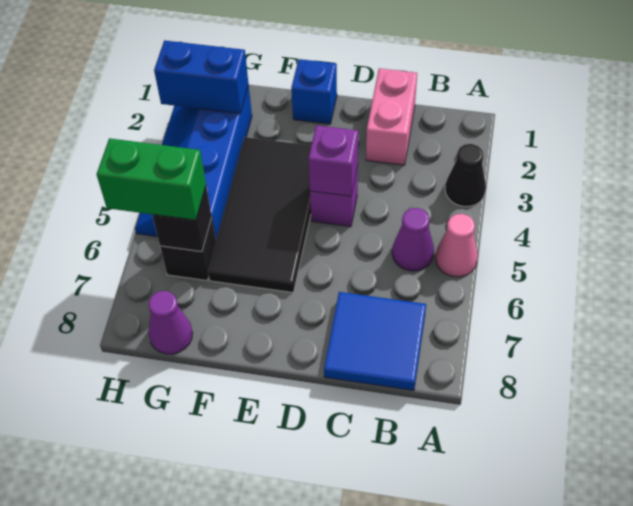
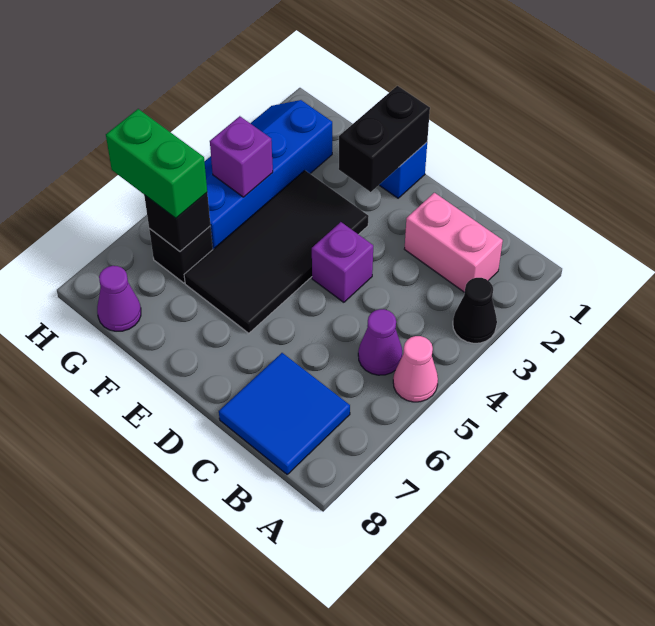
pink brick C1:C2 level 1 -> pink brick B2:C2 level 1
purple brick D4 level 2 -> purple brick G4 level 2
none -> black brick E1:E2 level 2
blue brick G2:H2 level 2 -> none

